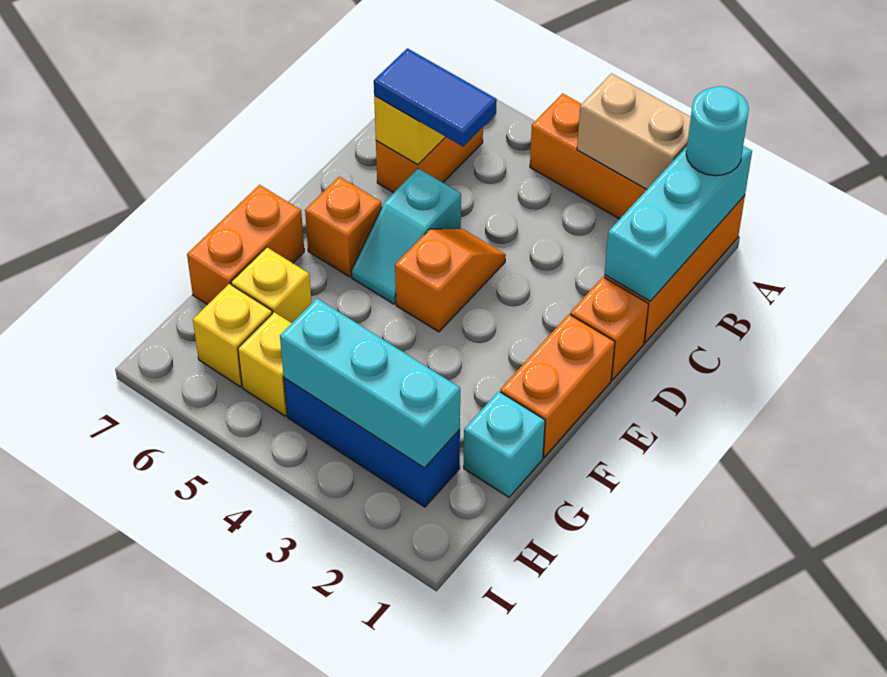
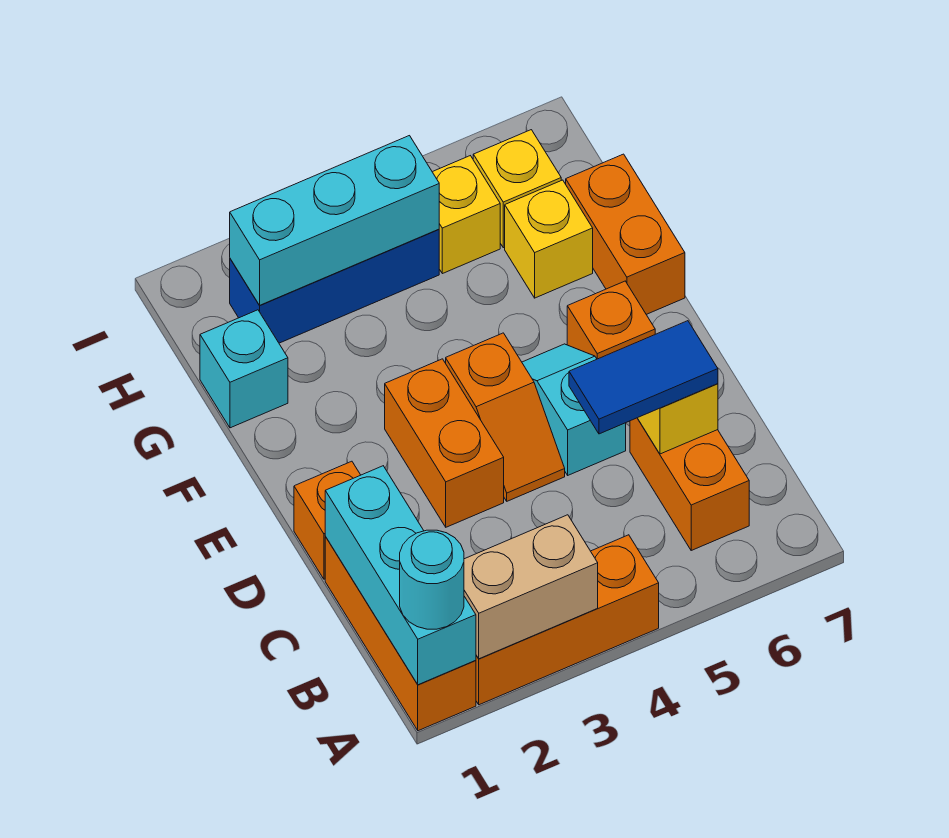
orange brick E1:F1 level 1 -> orange brick D3:E3 level 1

